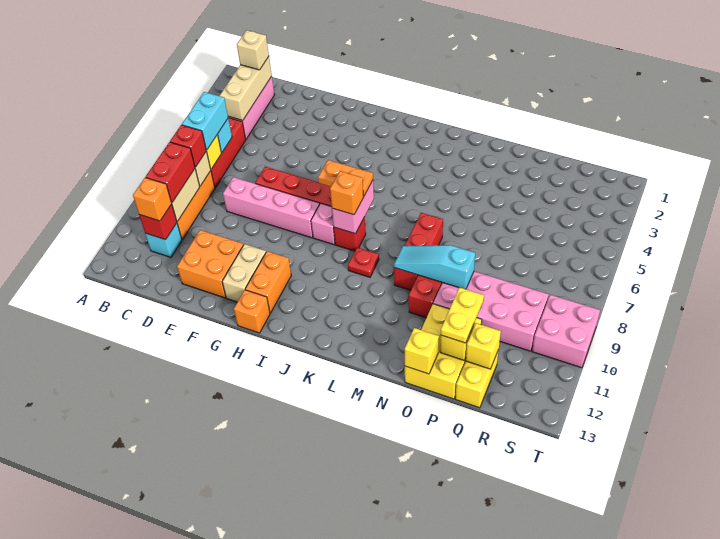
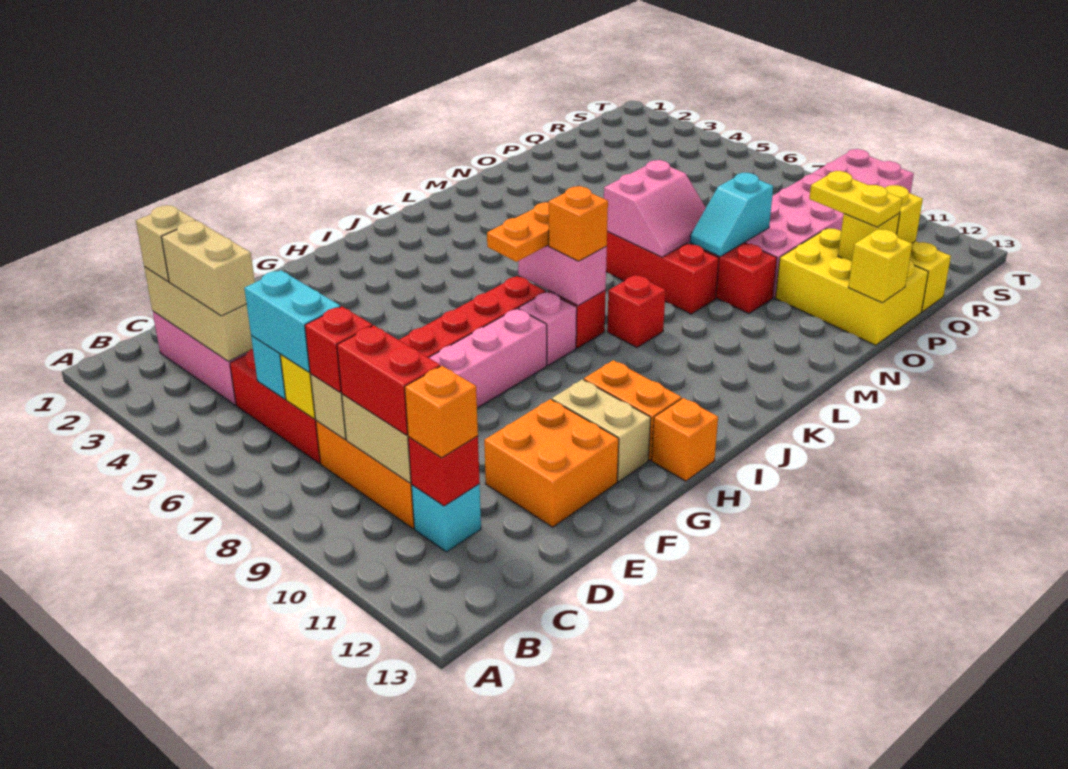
none -> tan brick C3:C4 level 3
red plate K9 level 1 -> red brick K9 level 1
none -> pink slope M7:N8 level 2 top 7
cyan slope M9:O9 level 2 top O -> cyan slope N9:O9 level 2 top O

